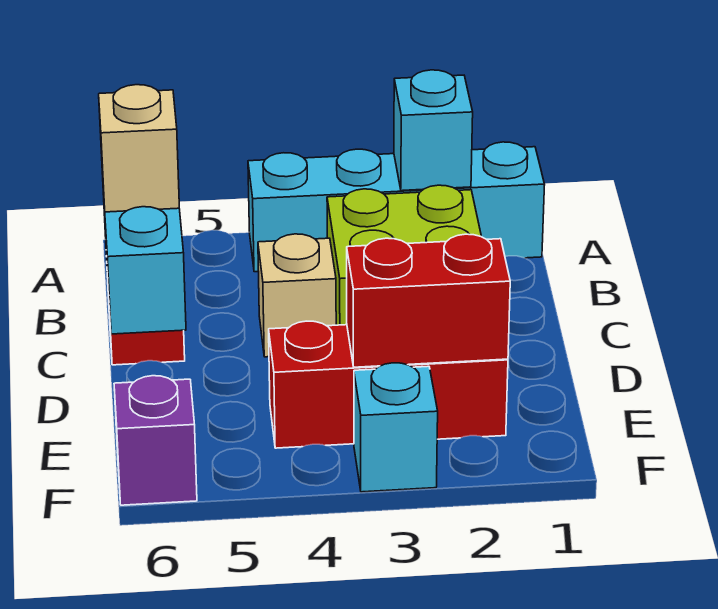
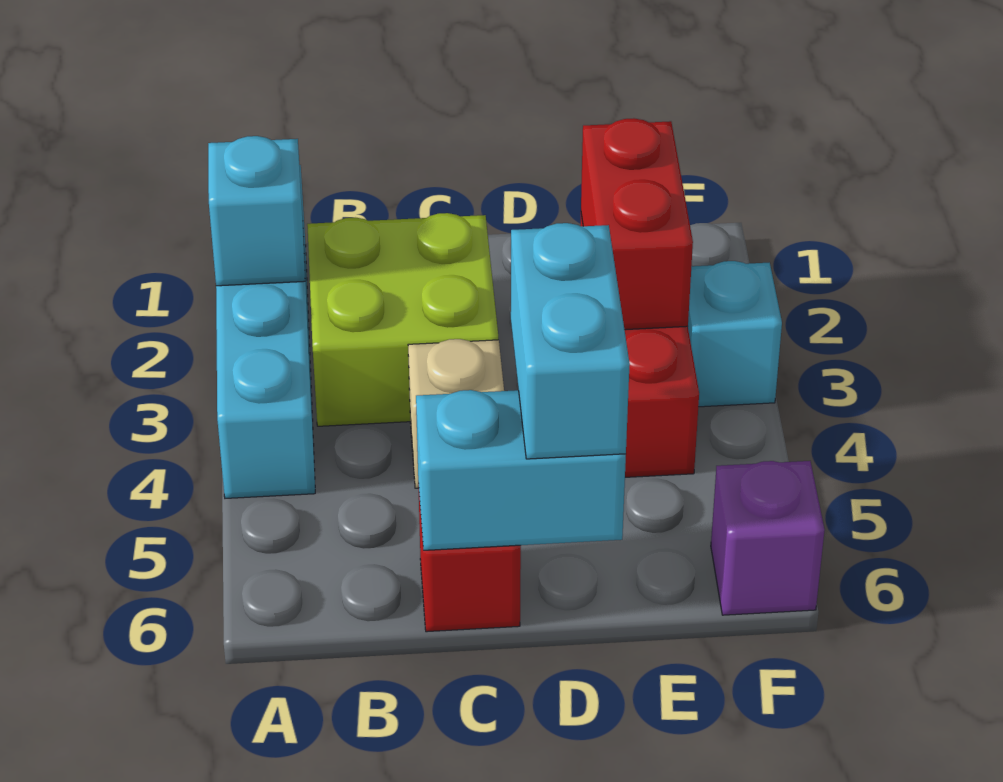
tan brick C6 level 3 -> none
none -> cyan brick D5:D6 level 3

